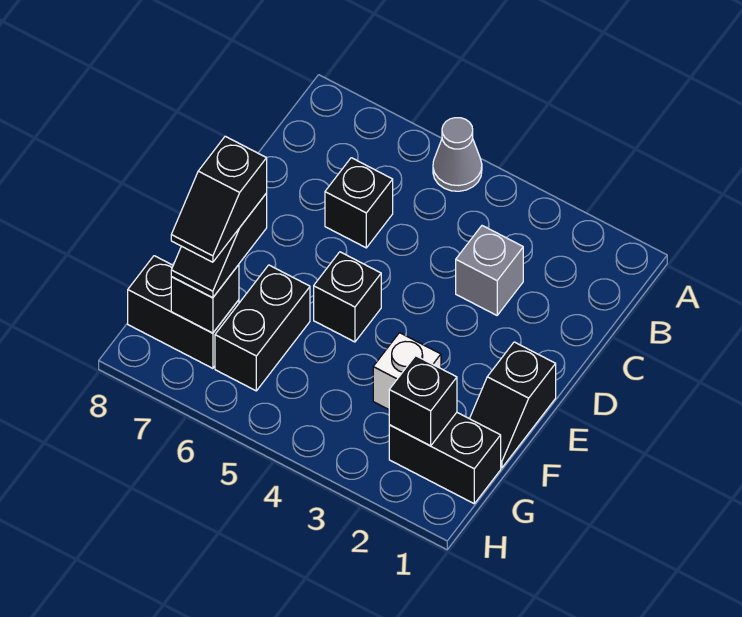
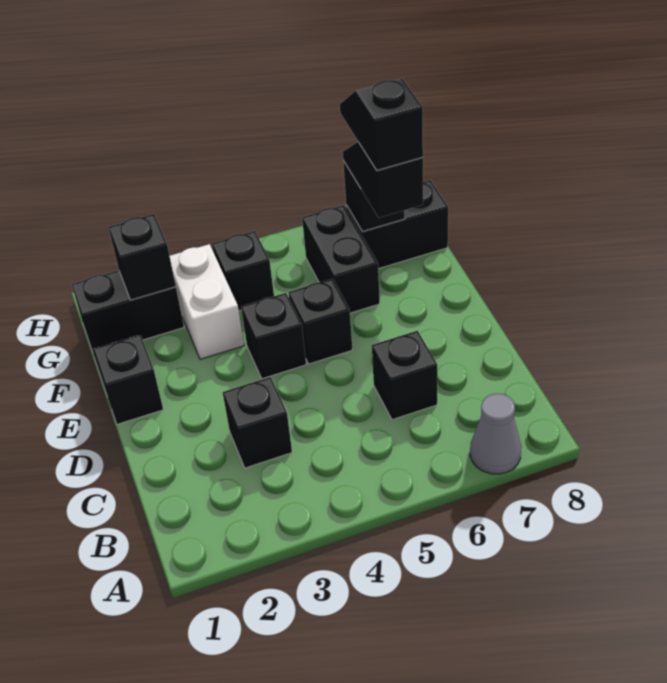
grey cone A5 level 1 -> grey cone A7 level 1
grey brick C3 level 1 -> black brick C3 level 1
none -> black brick E4 level 1
white brick F3 level 1 -> white brick F3:G3 level 1
none -> black brick G4 level 1

